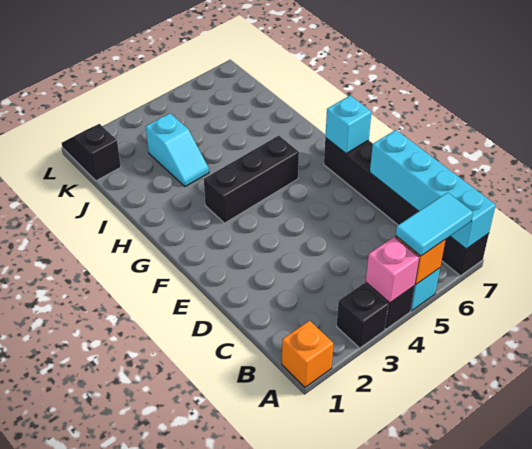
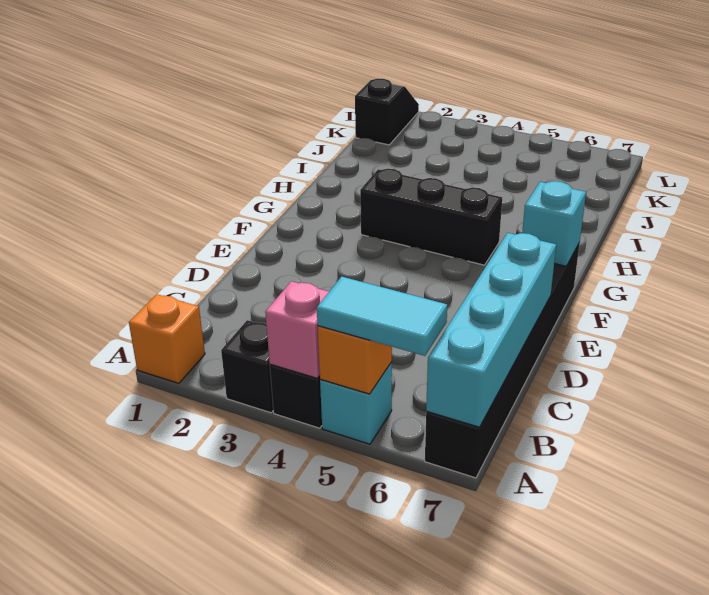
cyan slope I3:J3 level 1 top J -> none

